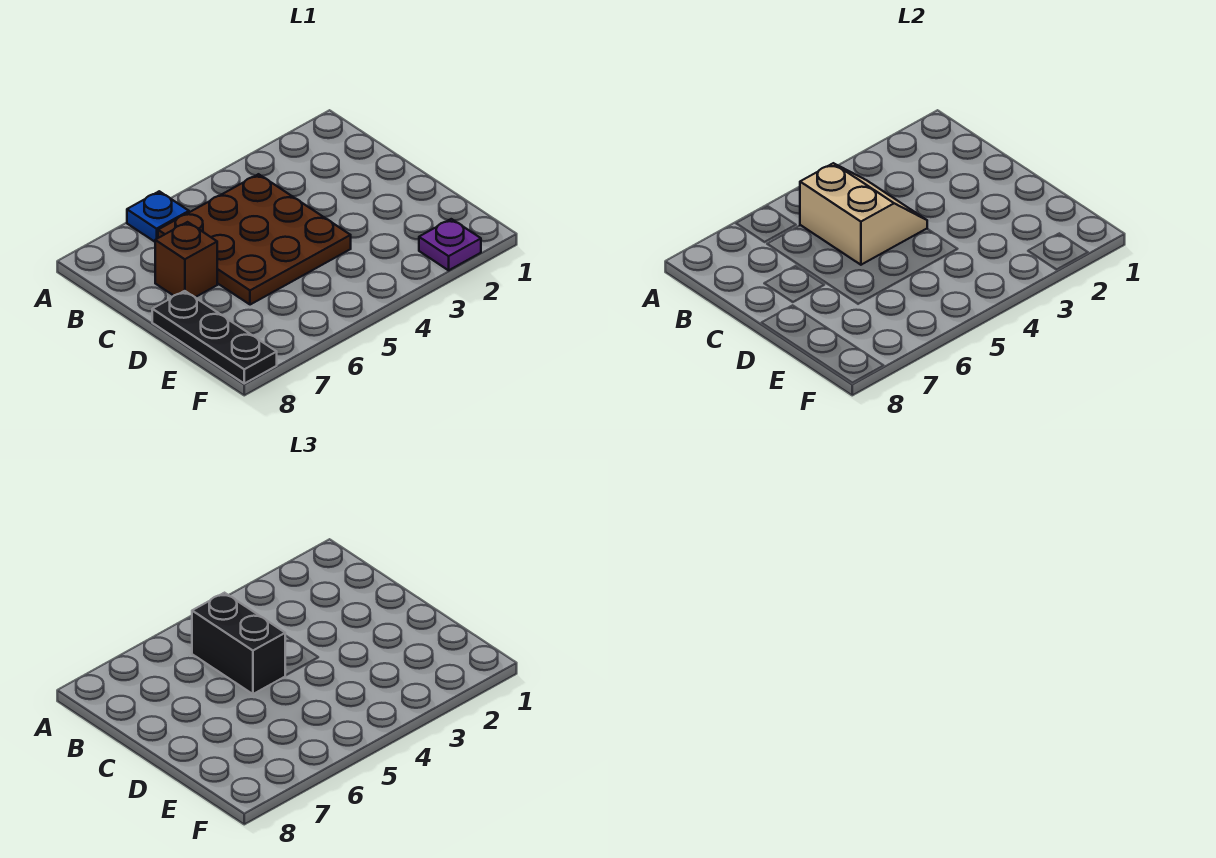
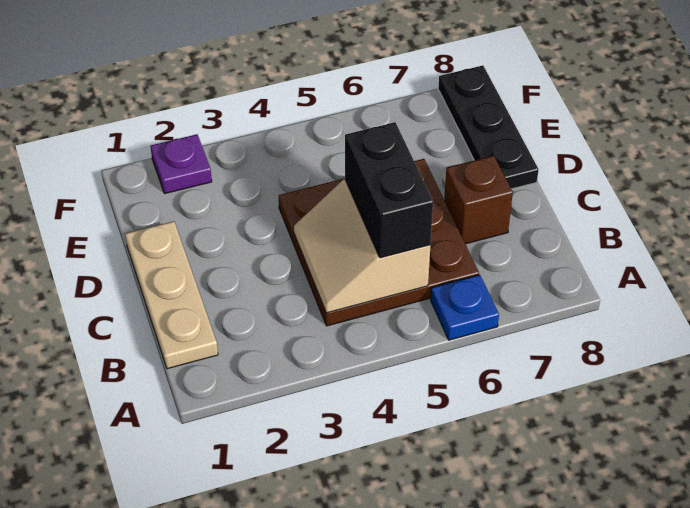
none -> tan plate B1:D1 level 1

